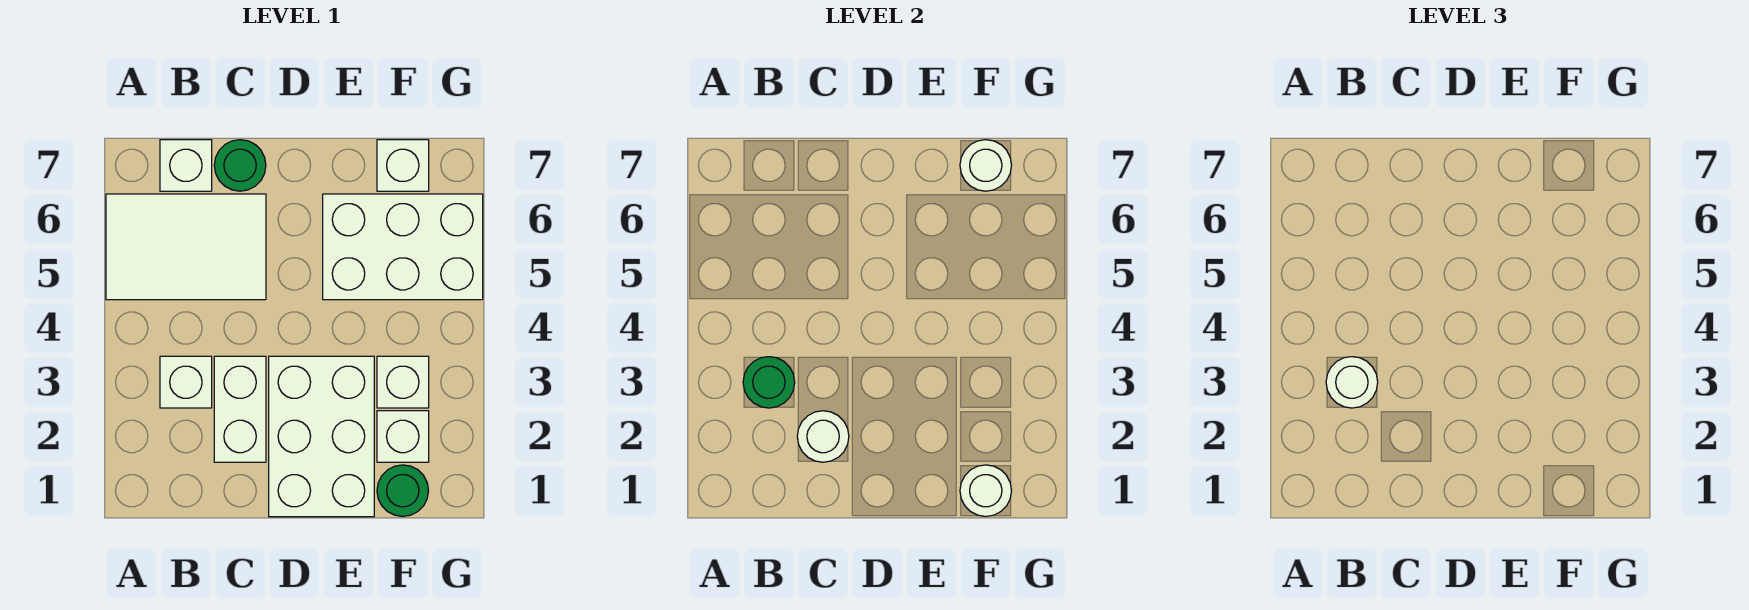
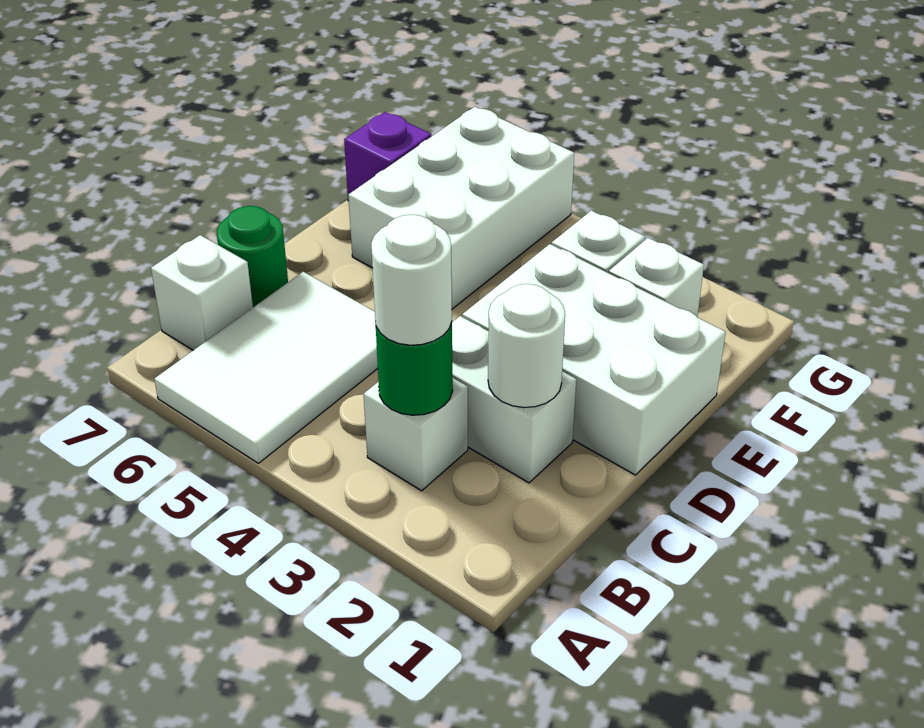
green round brick F1 level 1 -> none
white round brick F1 level 2 -> none
white brick F7 level 1 -> purple brick F7 level 1
white round brick F7 level 2 -> none

